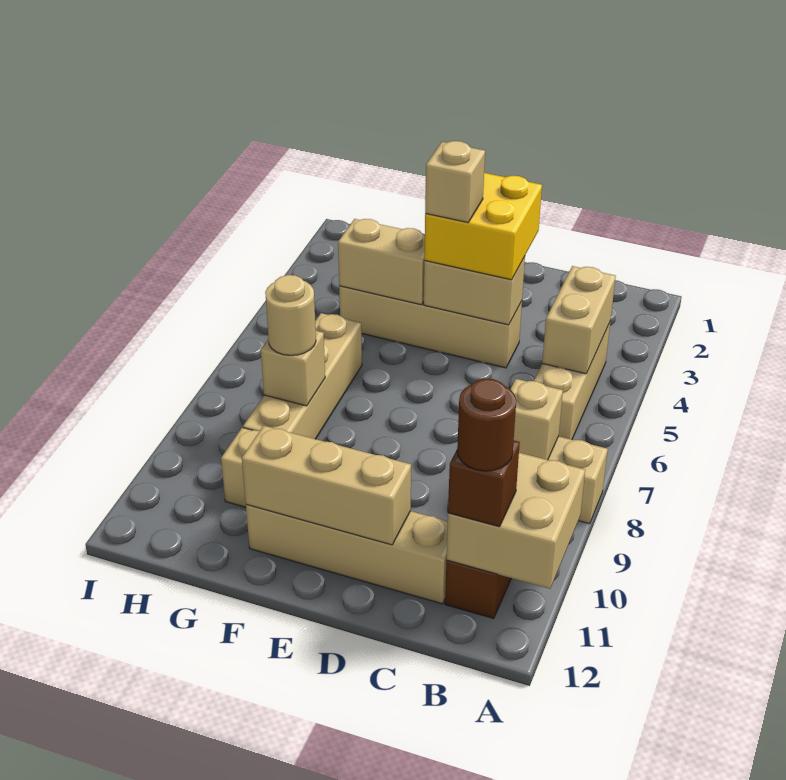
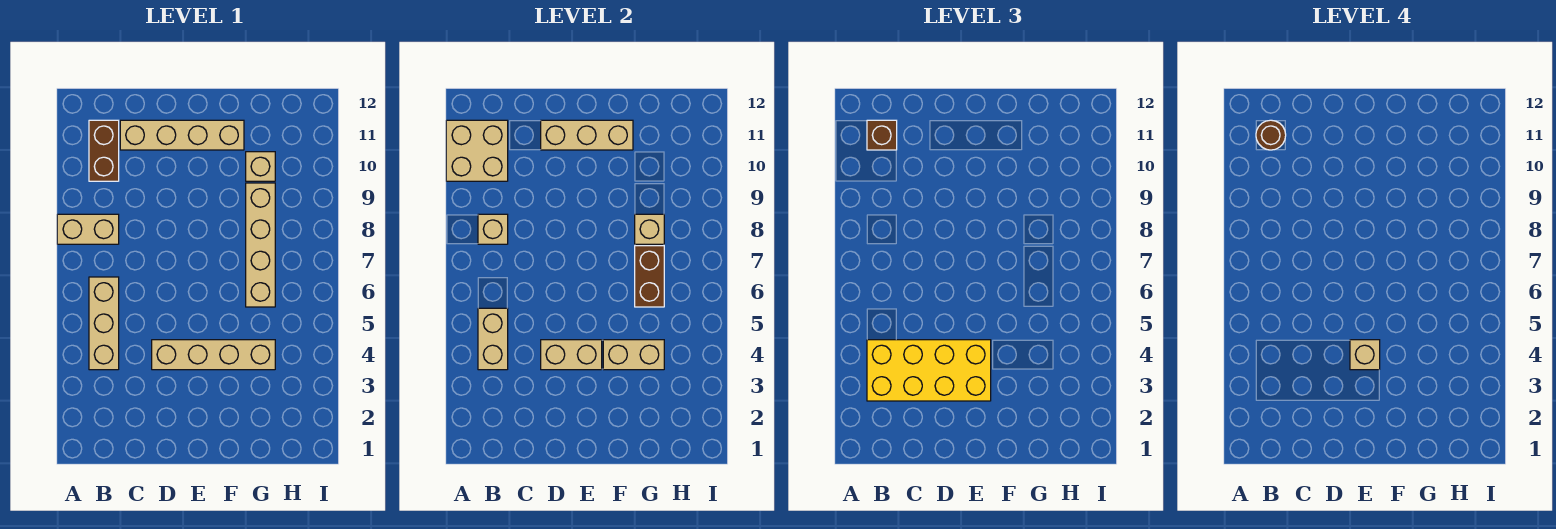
yellow brick D3:E4 level 3 -> yellow brick B3:E4 level 3
none -> brown brick G6:G7 level 2
tan round brick G8 level 3 -> none

